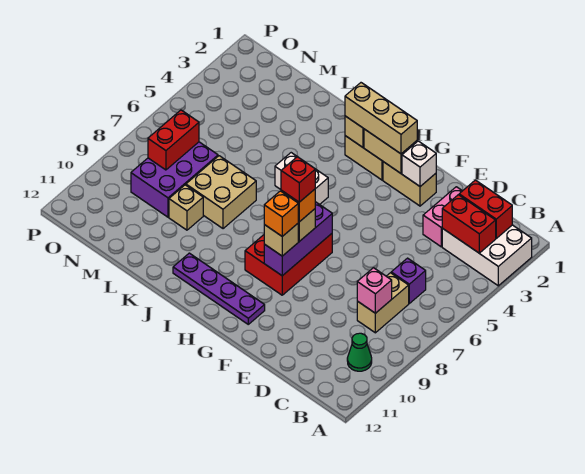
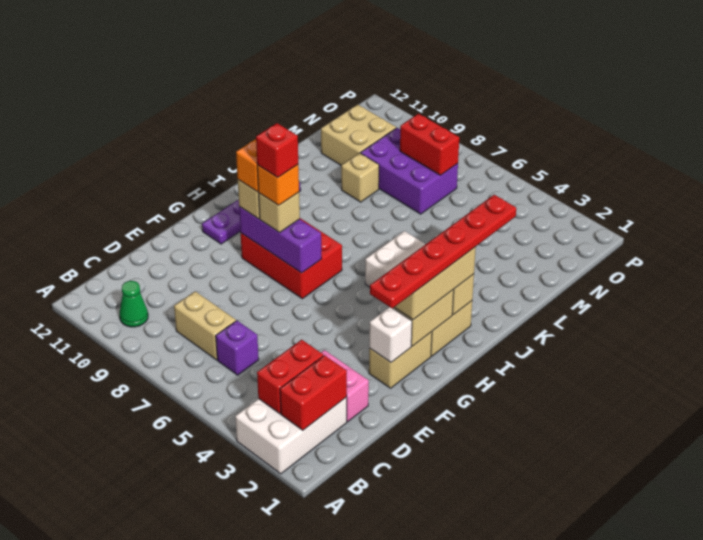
pink brick C8 level 2 -> none
none -> red plate F2:K2 level 4
tan brick K7:L8 level 1 -> tan brick M10:N11 level 1

